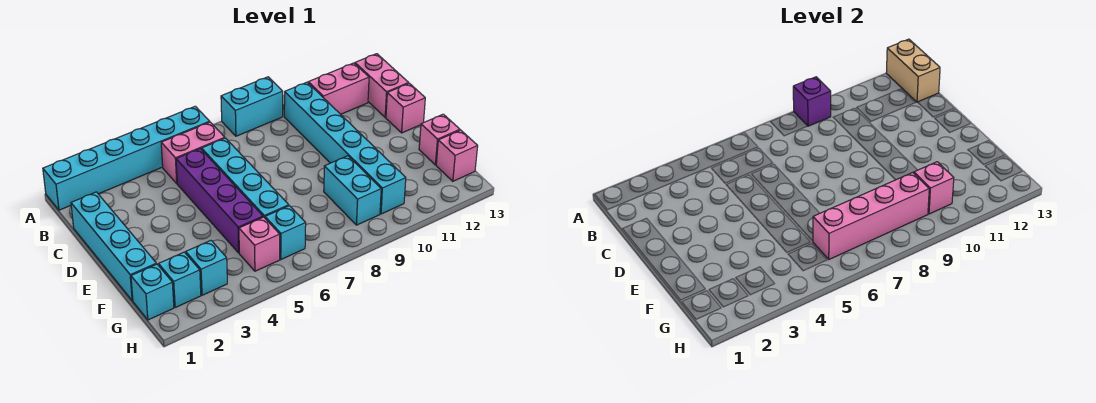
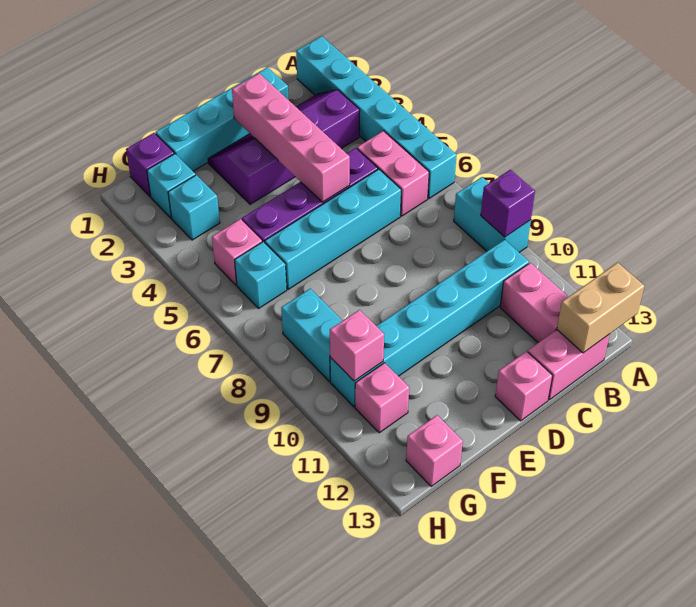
none -> purple slope B2:E3 level 1 top 3
cyan brick F9:G9 level 1 -> cyan brick G8:G9 level 1
pink brick F13 level 1 -> pink brick G11 level 1
cyan brick G1 level 1 -> purple brick G1 level 1
pink brick G6:G9 level 2 -> pink brick D2:D5 level 2

